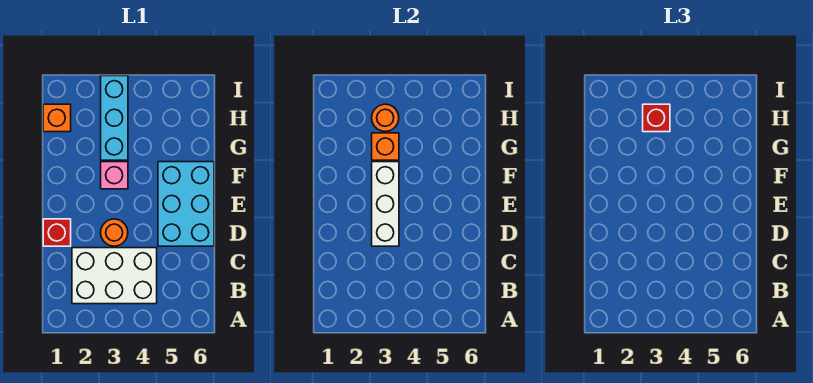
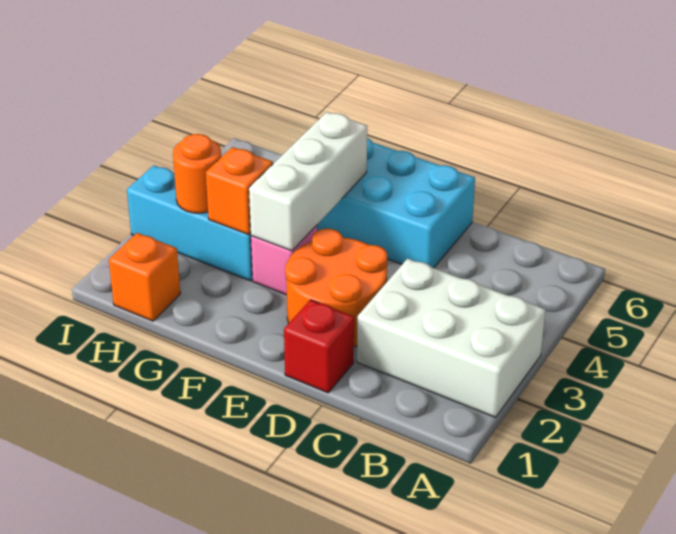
white brick B2:C4 level 1 -> white brick A2:C3 level 1
orange round brick D3 level 1 -> orange round brick D2:E3 level 1
white brick D3:F3 level 2 -> white brick F3:F5 level 2
red brick H3 level 3 -> none

